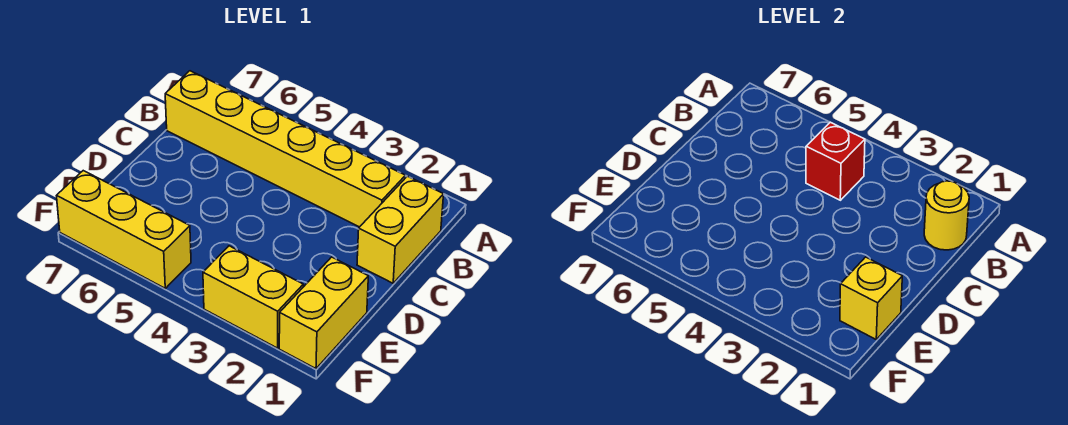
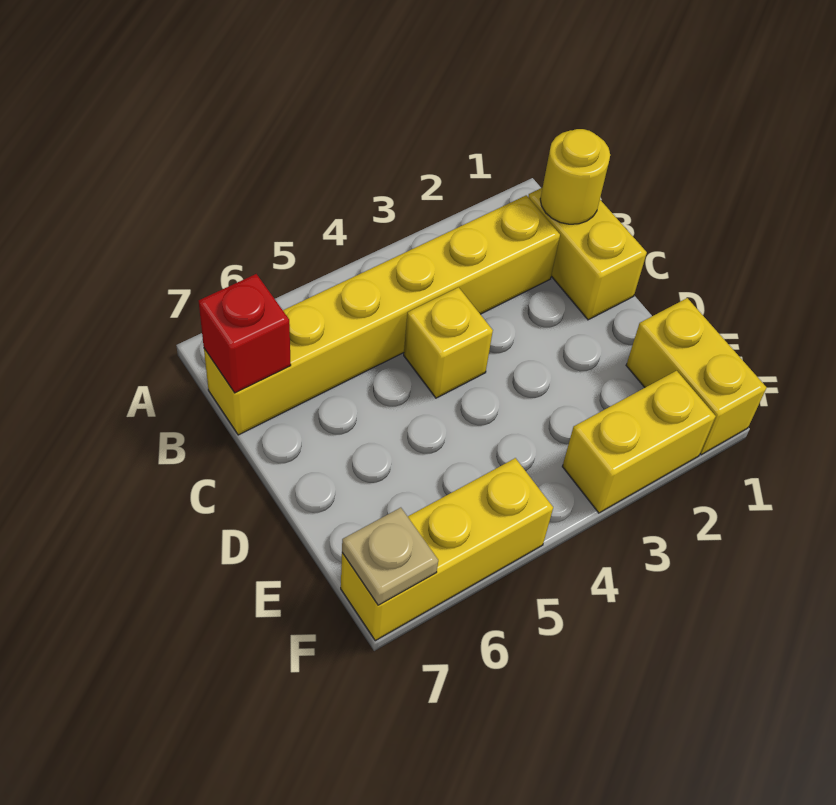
red brick B4 level 2 -> red brick B7 level 2
yellow brick E1 level 2 -> yellow brick C4 level 1
none -> tan plate F7 level 2

